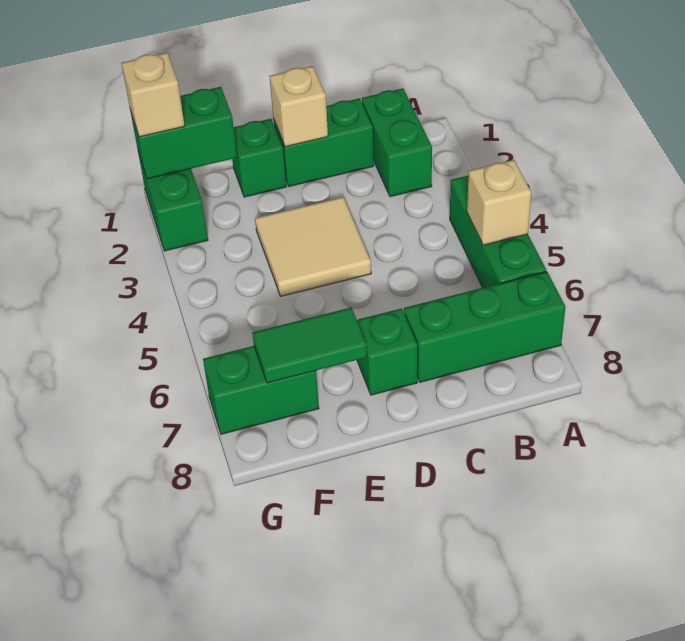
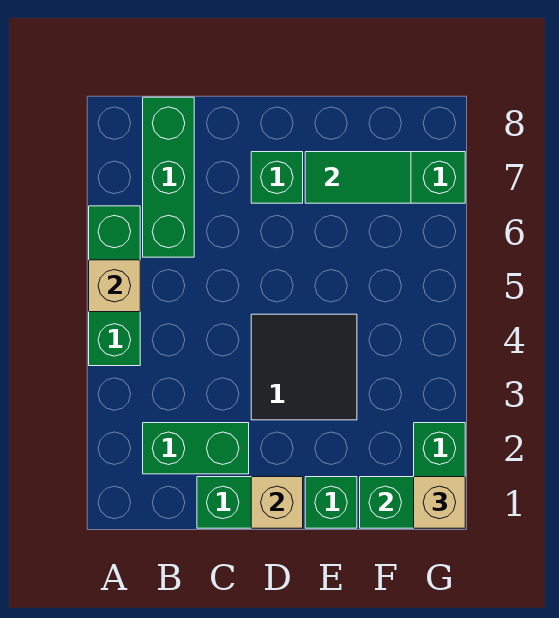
green brick A7:C7 level 1 -> green brick B6:B8 level 1
green brick B1:B2 level 1 -> green brick B2:C2 level 1
tan tile D3:E4 level 1 -> black tile D3:E4 level 1

